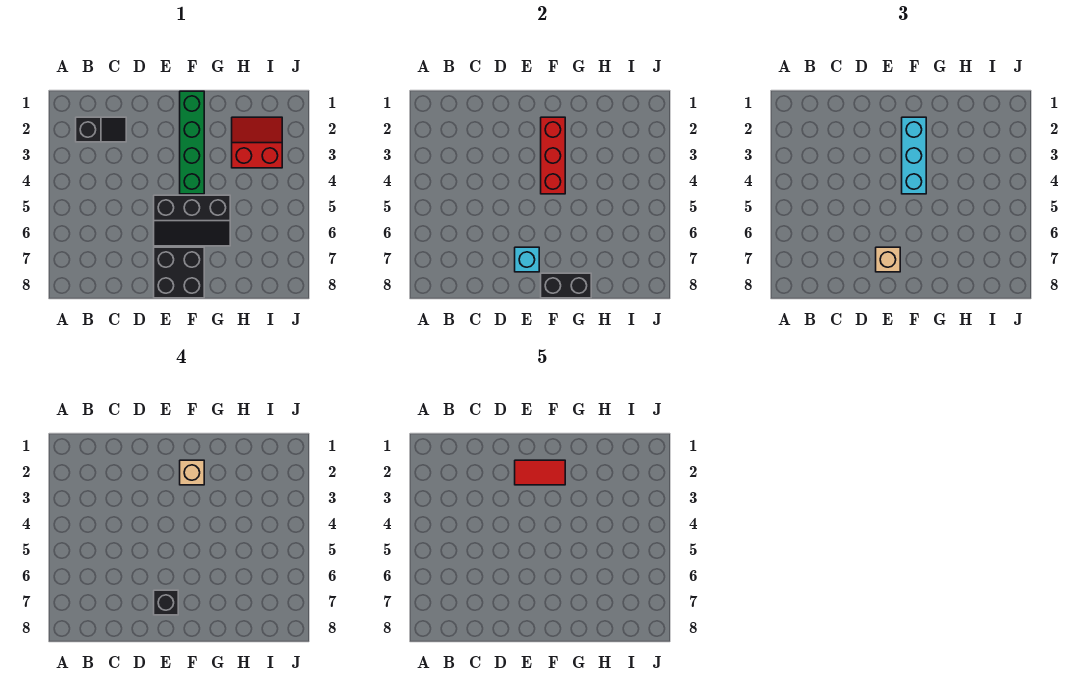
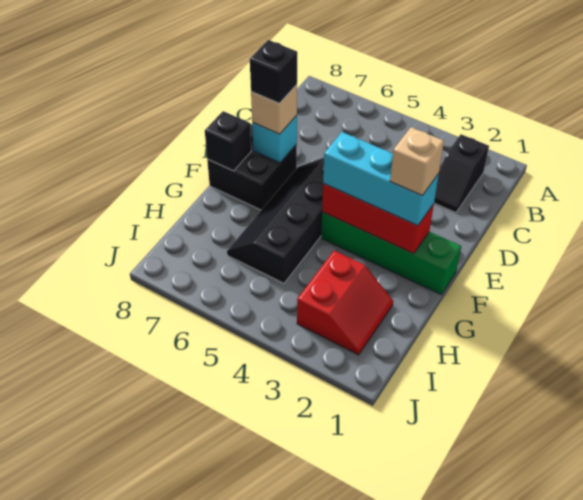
red tile E2:F2 level 5 -> none
black slope E5:G6 level 1 top 5 -> black slope E5:H6 level 1 top 5
black brick F8:G8 level 2 -> black brick F8 level 2

